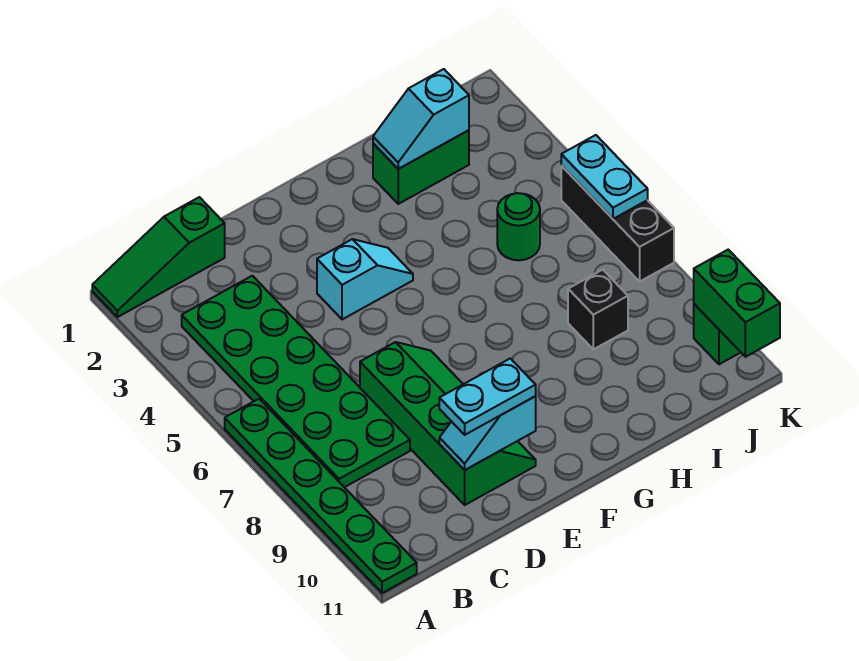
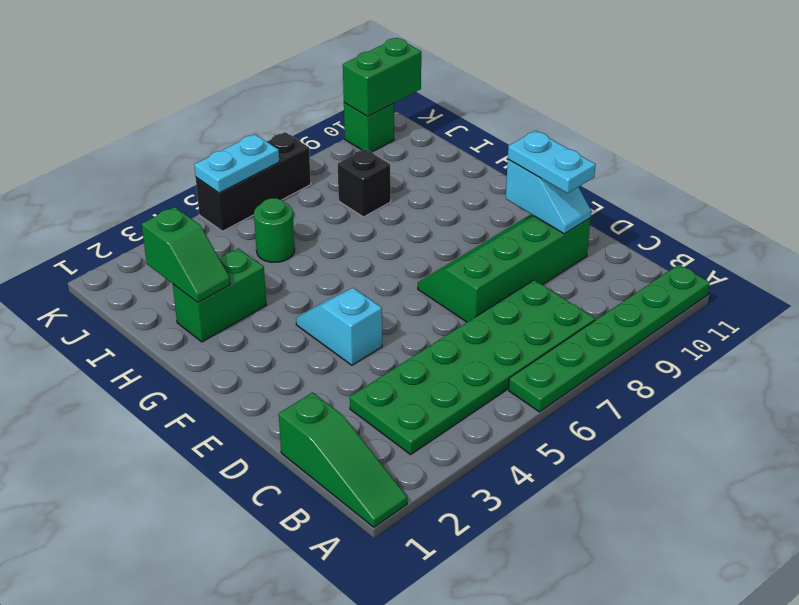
green brick H2:I2 level 1 -> green brick H2:H3 level 1
cyan slope H2:I2 level 2 top I -> green slope H2:I2 level 2 top I

